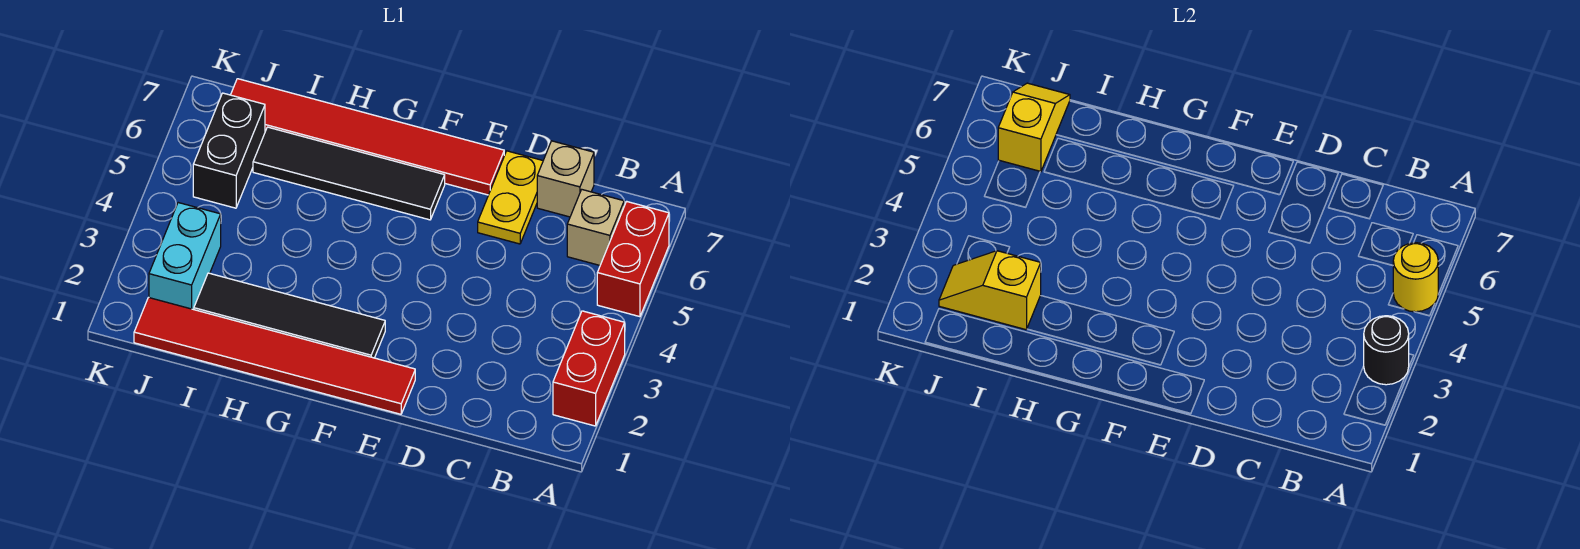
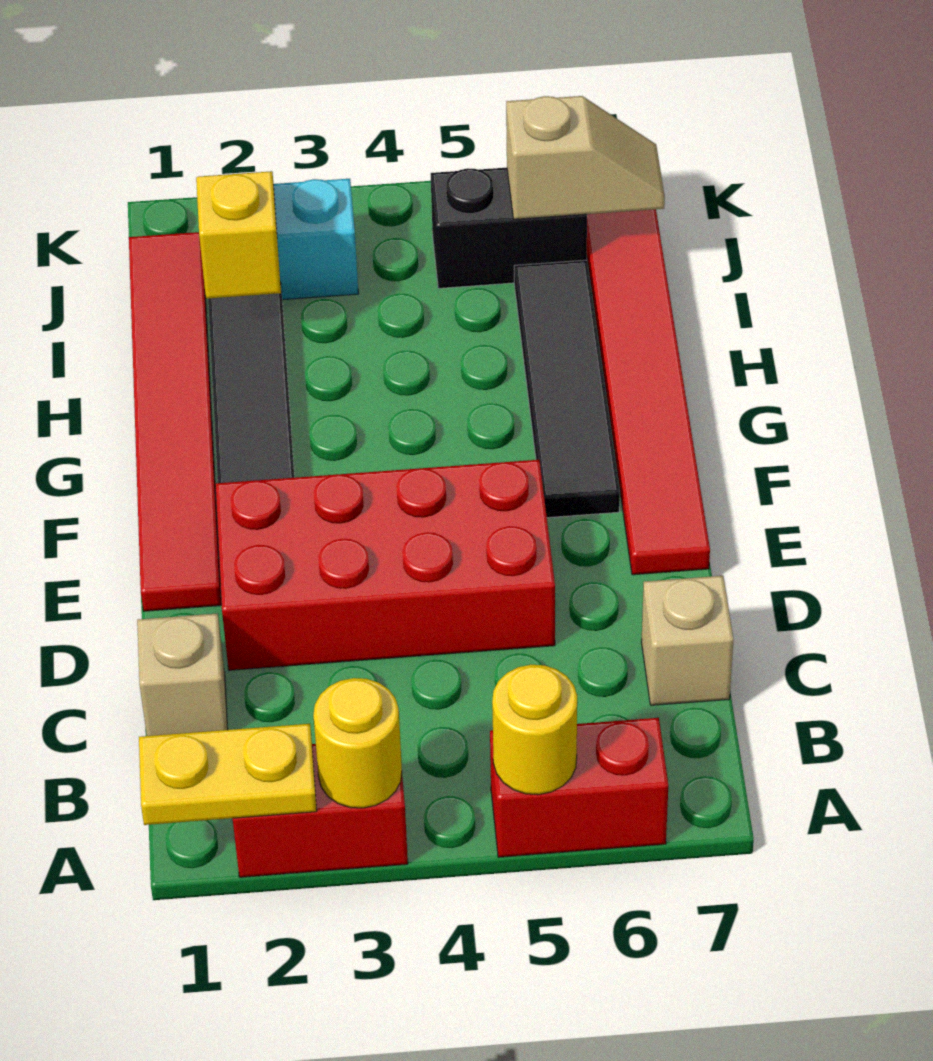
black round brick A3 level 2 -> yellow round brick A3 level 2
tan brick B6 level 1 -> tan brick C1 level 1
none -> red brick D2:E5 level 1
yellow plate D6:D7 level 1 -> yellow plate A1:A2 level 2
yellow slope J6:J7 level 2 top 6 -> tan slope J6:J7 level 2 top 6

